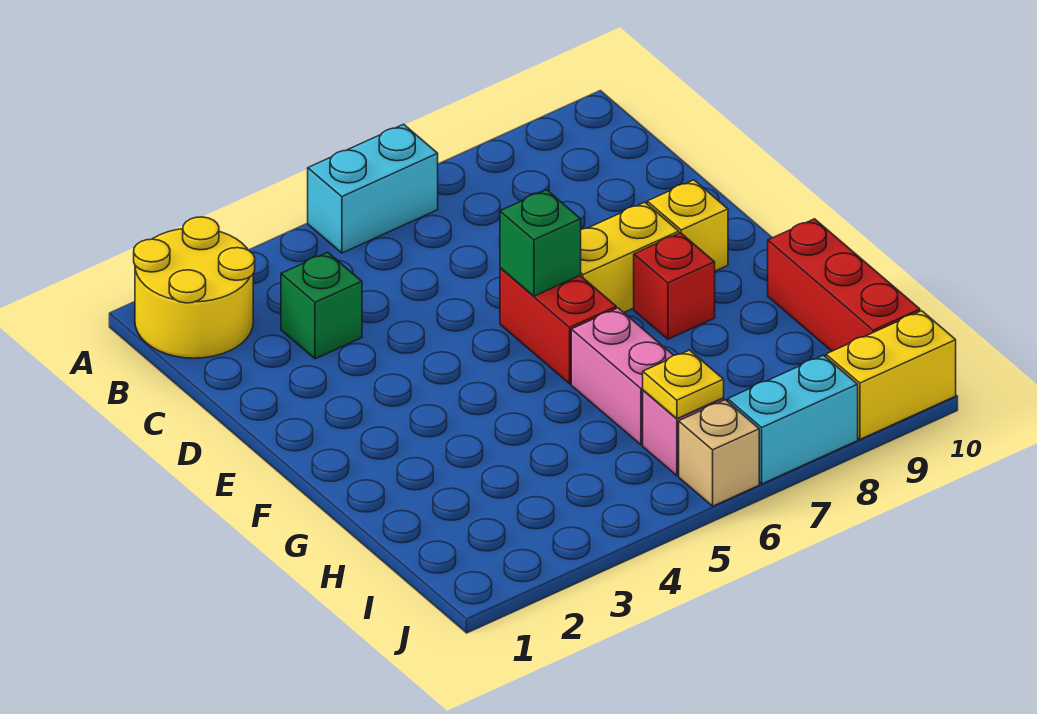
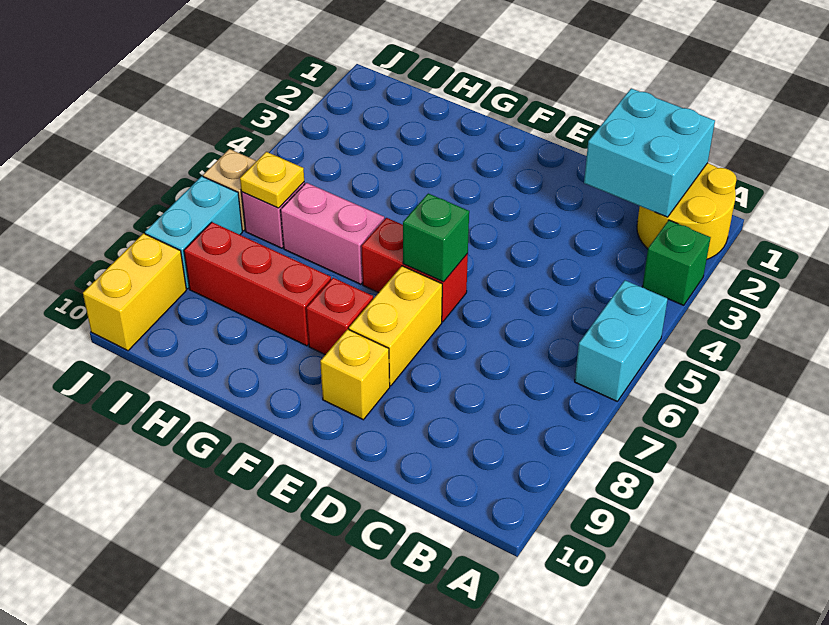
none -> cyan brick B1:C2 level 2
green brick C3 level 1 -> green brick A3 level 1
red brick G10:I10 level 1 -> red brick G8:I8 level 1

